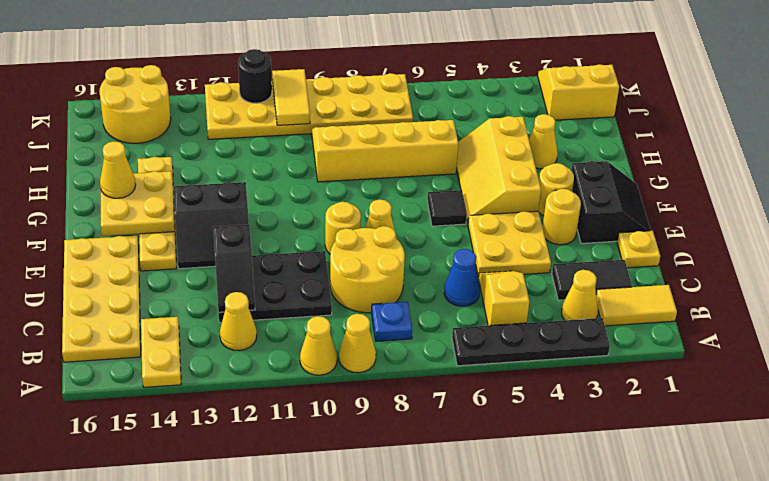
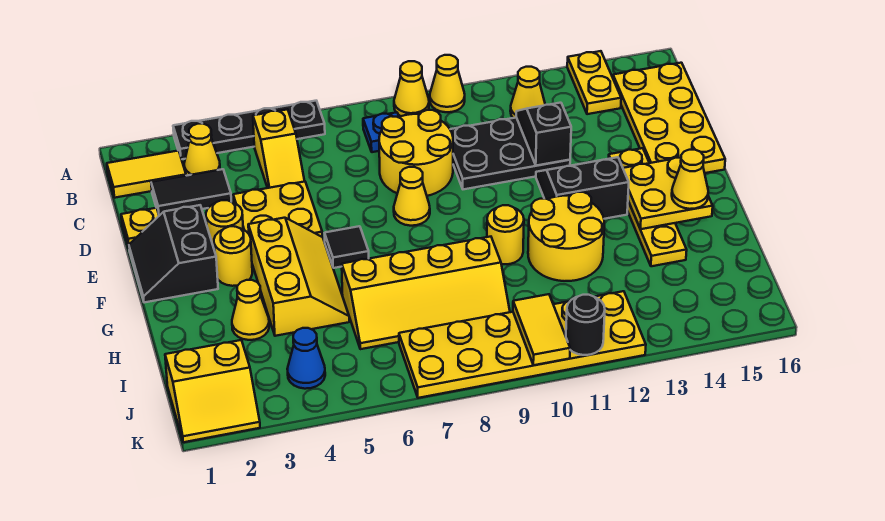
blue cone C6 level 1 -> blue cone J4 level 1
yellow round brick E9 level 1 -> yellow round brick G10 level 1
yellow round brick J14:K15 level 1 -> yellow round brick G11:H12 level 1

